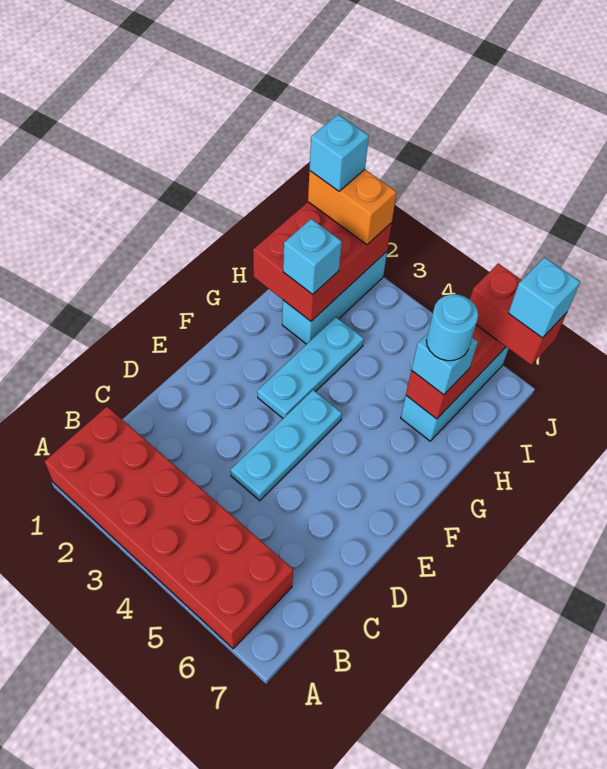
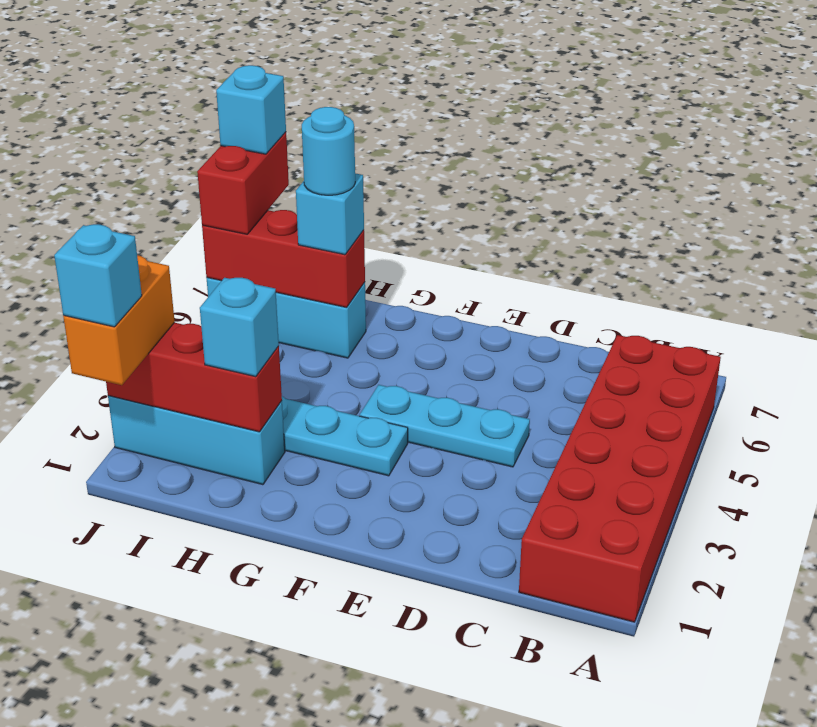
red brick H1:J2 level 2 -> red brick H2:J2 level 2

